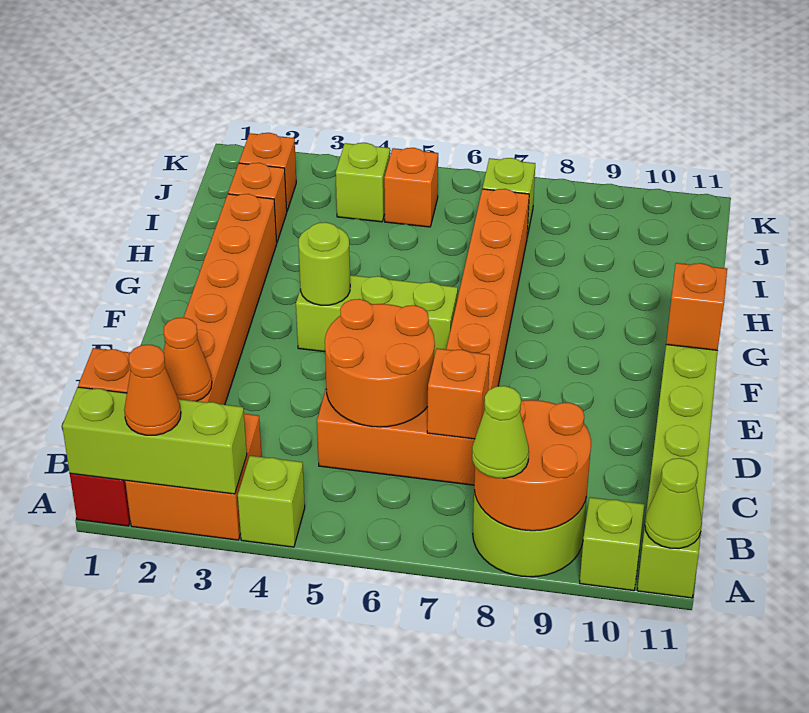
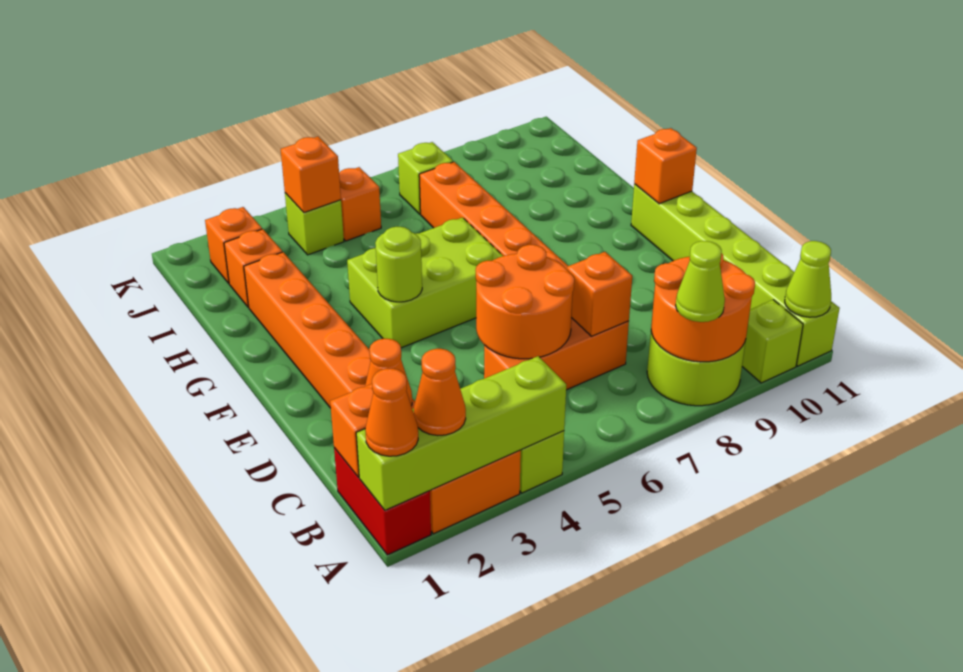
lime brick A1:A3 level 2 -> lime brick A1:A4 level 2
none -> orange cone A1 level 3
lime brick F4:F6 level 1 -> lime brick F4:G6 level 1
none -> orange brick J4 level 2

